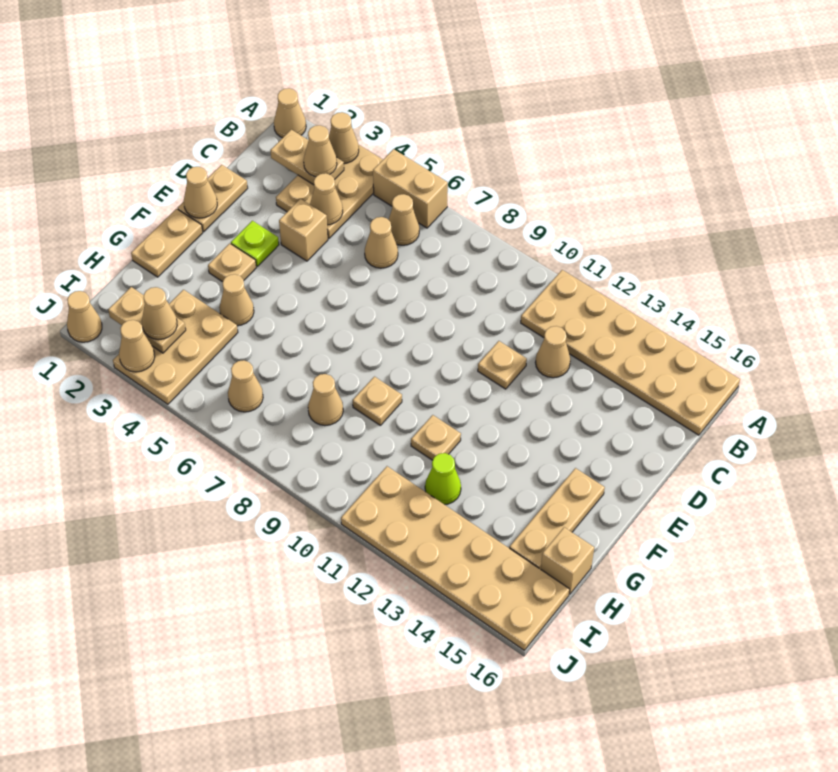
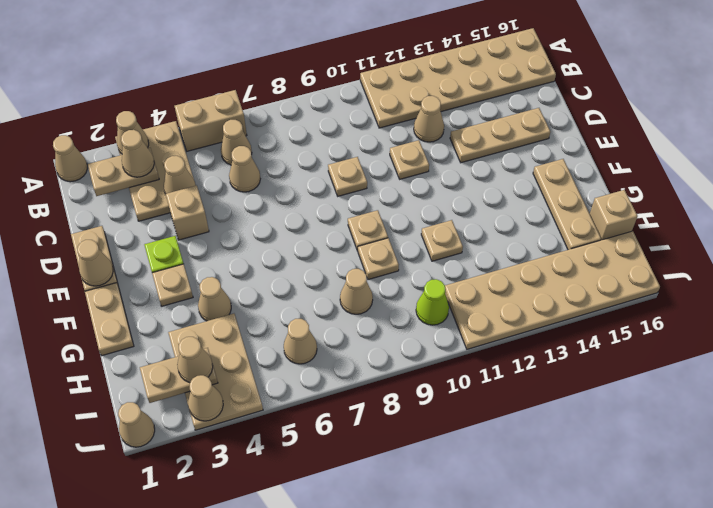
none -> tan plate D9 level 1
none -> tan plate D13:D15 level 1
none -> tan plate F9 level 1
lime cone H12 level 1 -> lime cone I10 level 1

